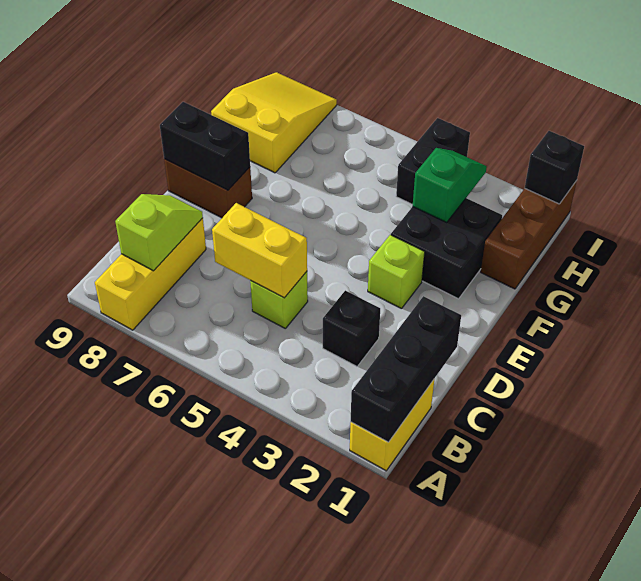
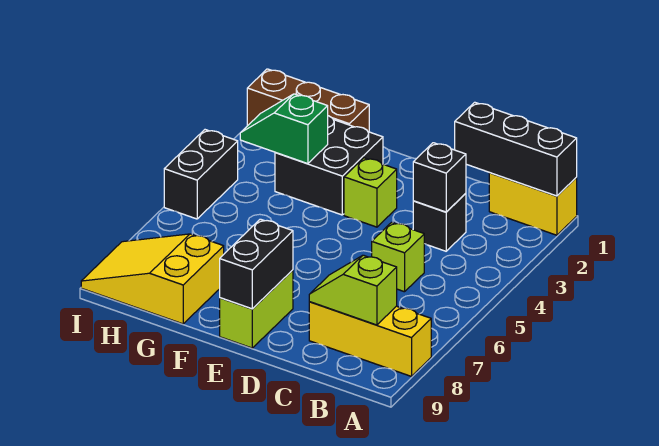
yellow brick C5:C6 level 2 -> none
brown brick E8:E9 level 1 -> lime brick E8:E9 level 1
black brick H4:I4 level 1 -> black brick I4:I5 level 1
black brick I1 level 2 -> black brick C3 level 2

